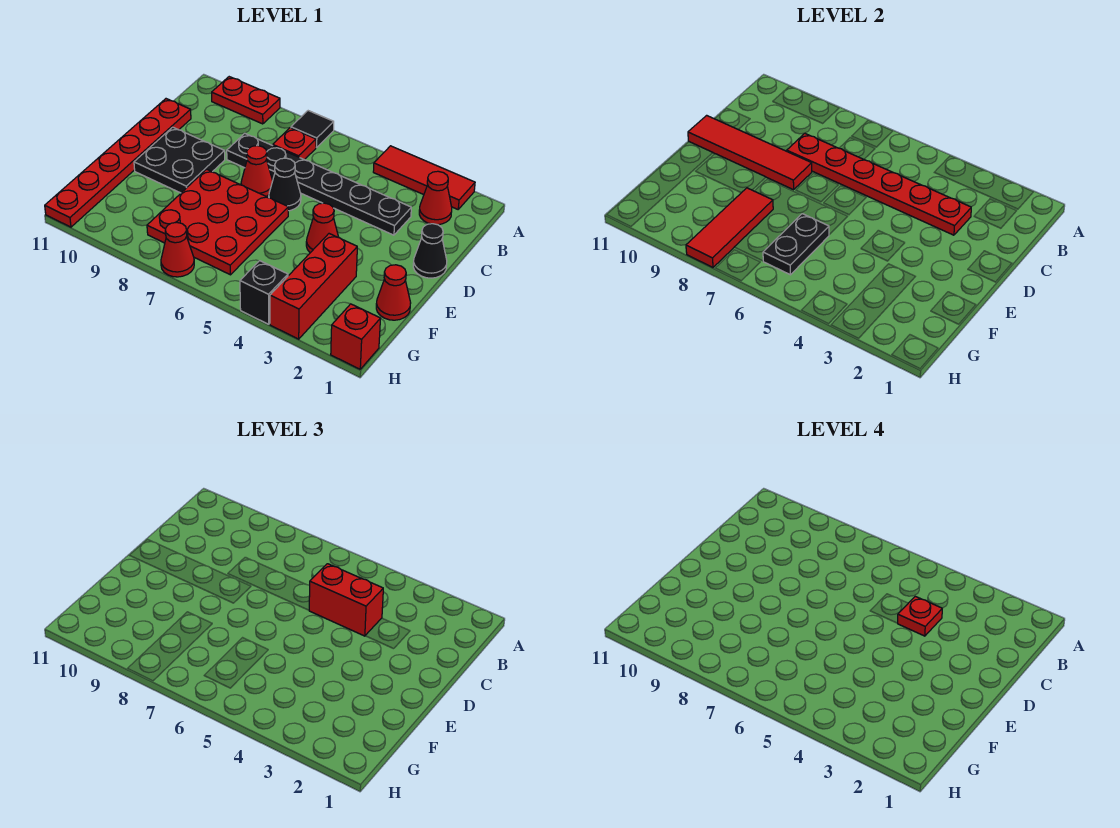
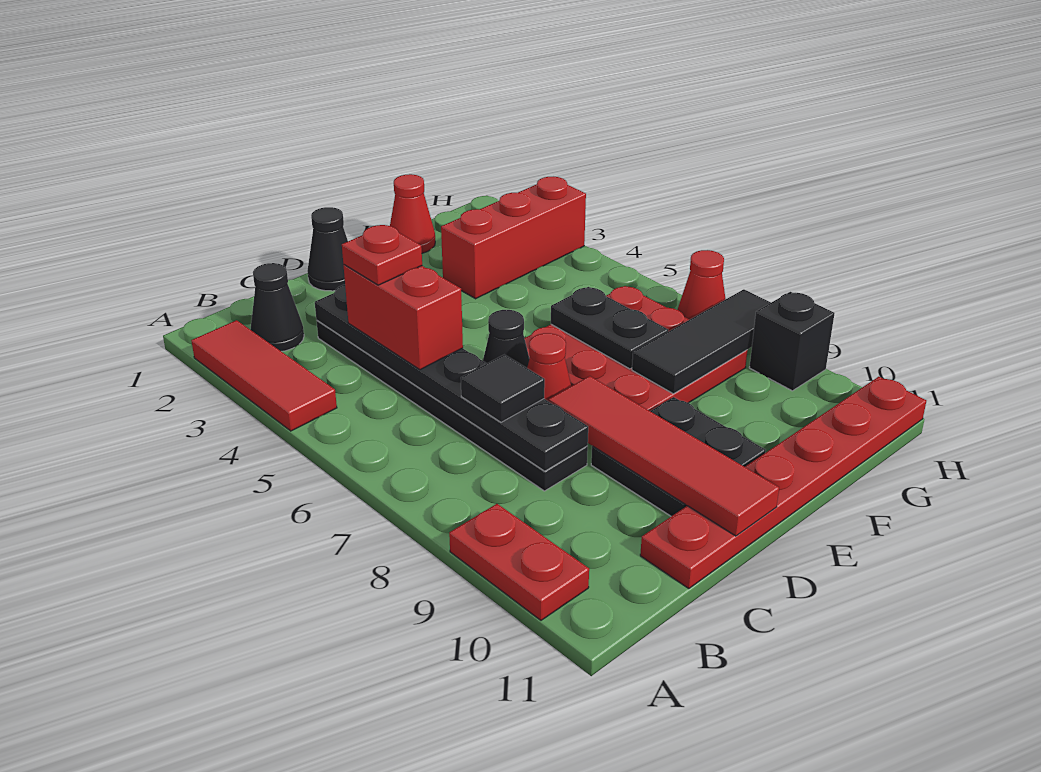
black tile A7 level 1 -> black tile C7 level 3
red cone B2 level 1 -> black cone B2 level 1
red plate B7 level 1 -> none
red plate C3:C8 level 2 -> black plate C3:C8 level 2
red cone E4 level 1 -> none
black plate F6:G6 level 2 -> black plate F6:F7 level 2
red tile F8:H8 level 2 -> black tile F8:H8 level 2
red brick H1 level 1 -> none
black brick H4 level 1 -> black brick H9 level 1

